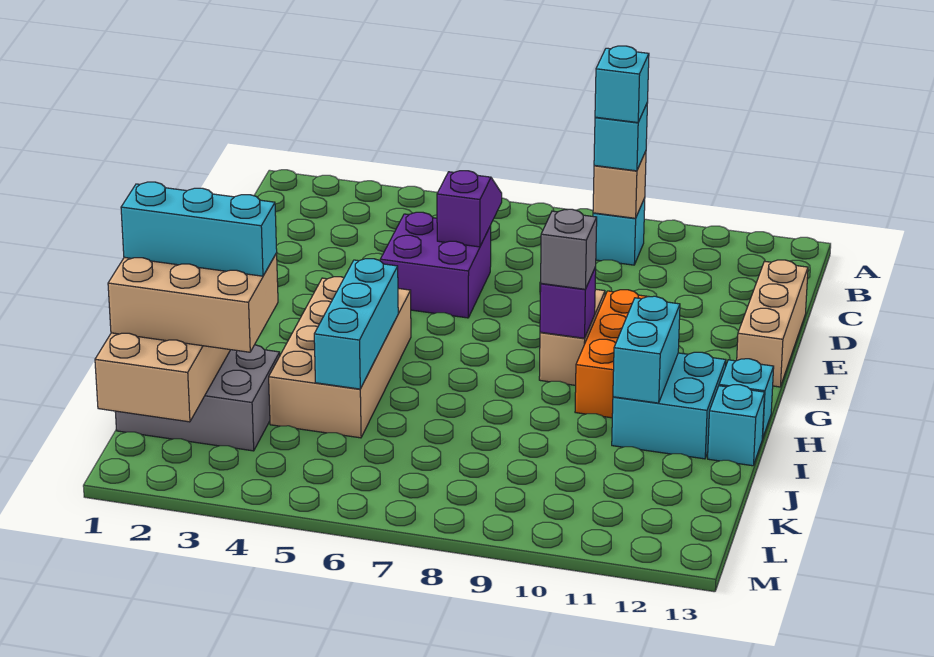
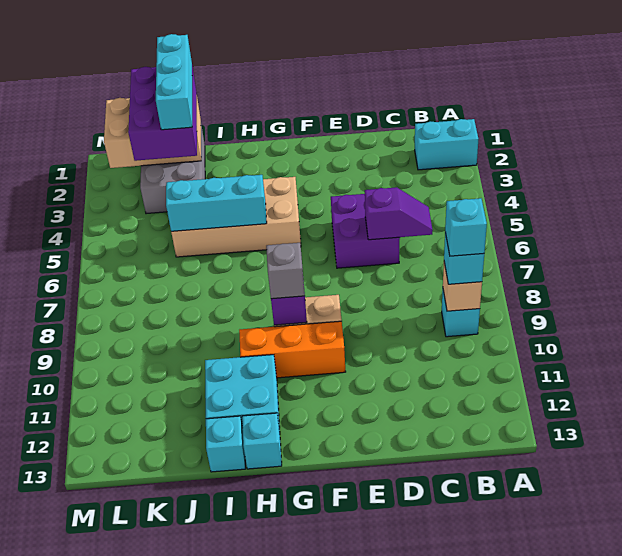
tan brick D13:F13 level 1 -> none
cyan brick H11:I11 level 2 -> cyan brick A2:B2 level 1
tan brick J1:K3 level 3 -> purple brick J1:K3 level 3

